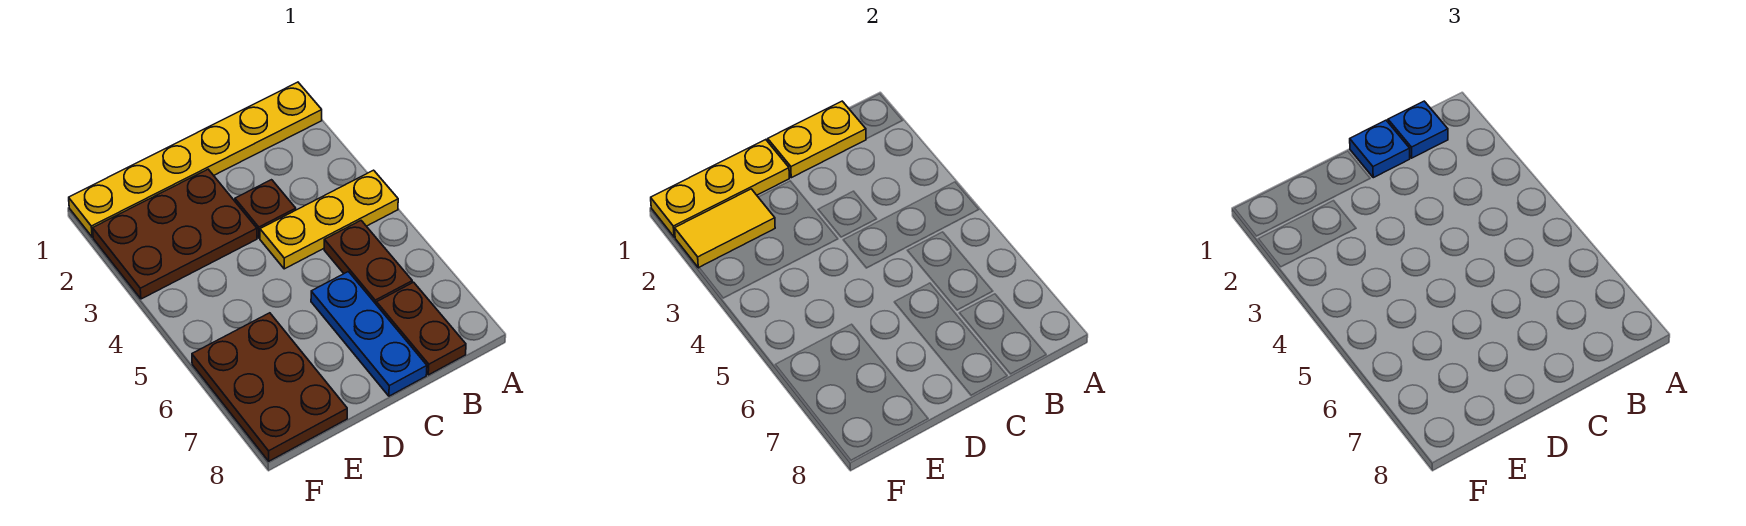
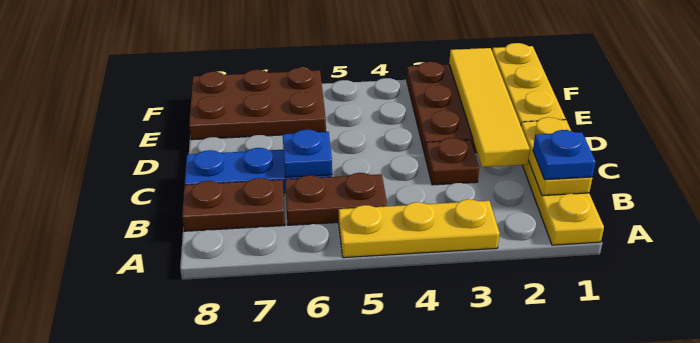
yellow plate A4:C4 level 1 -> yellow plate A3:A5 level 1
blue plate C1 level 3 -> blue plate C6 level 2
yellow tile E2:F2 level 2 -> yellow tile C2:F2 level 2

